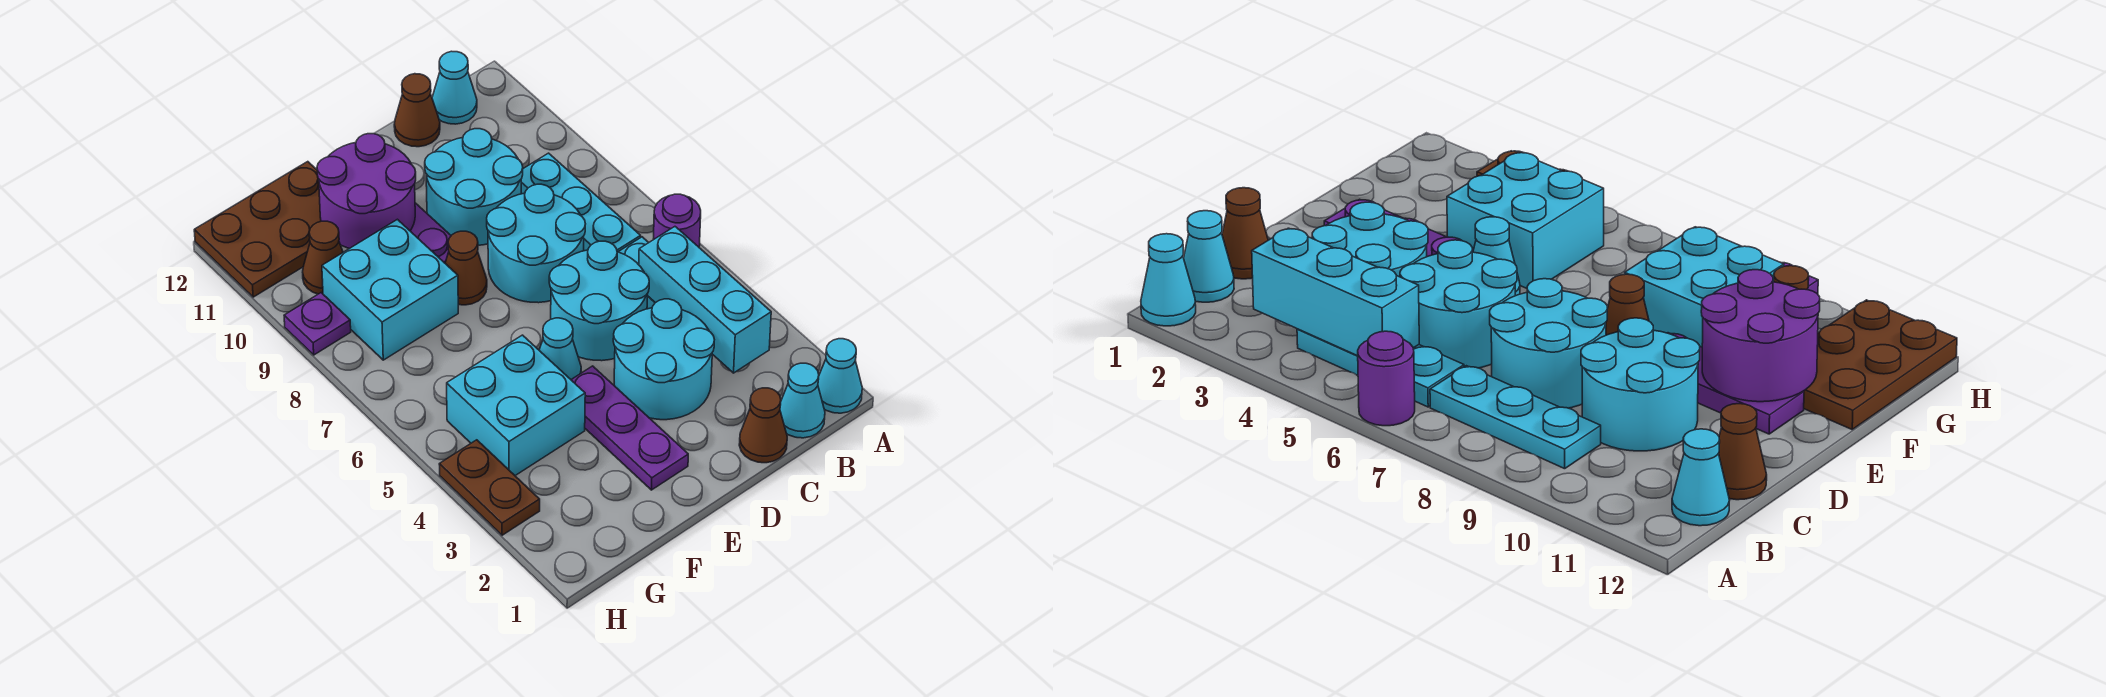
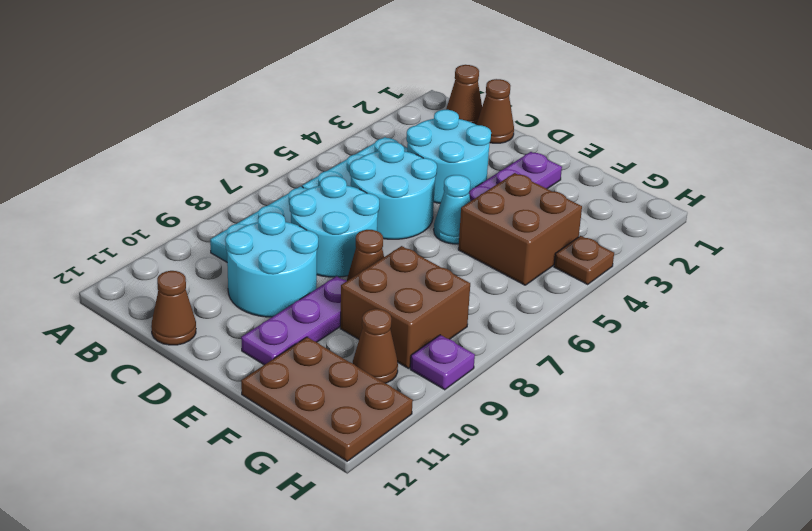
cyan cone A1 level 1 -> none
purple round brick A6 level 1 -> none
cyan cone B1 level 1 -> brown cone B1 level 1
cyan brick B3:B5 level 2 -> none
cyan cone B12 level 1 -> none
purple round brick E10:F11 level 2 -> none
cyan brick F4:G5 level 1 -> brown brick F4:G5 level 1
cyan brick F8:G9 level 1 -> brown brick F8:G9 level 1
brown plate H3:H4 level 1 -> brown plate H4 level 1

